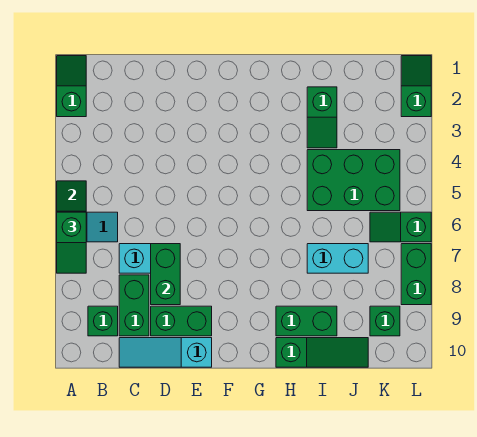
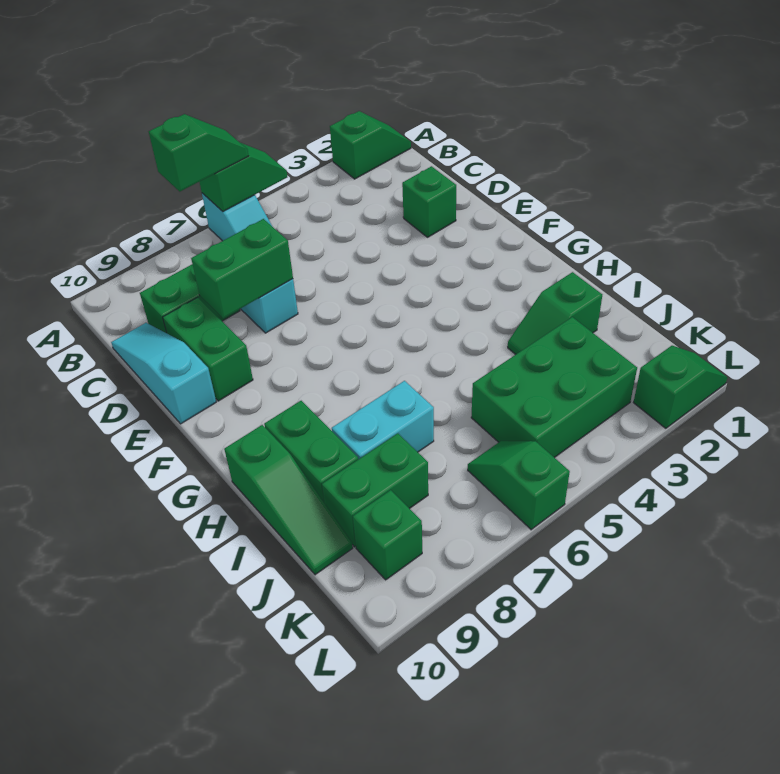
green slope A6:A7 level 3 top 6 -> green slope A6:A7 level 3 top 7
green brick B9 level 1 -> green brick D2 level 1
green brick I4:K5 level 1 -> green brick J3:K5 level 1
cyan brick I7:J7 level 1 -> cyan brick I7:I8 level 1
green brick L7:L8 level 1 -> green brick J8:J9 level 1

